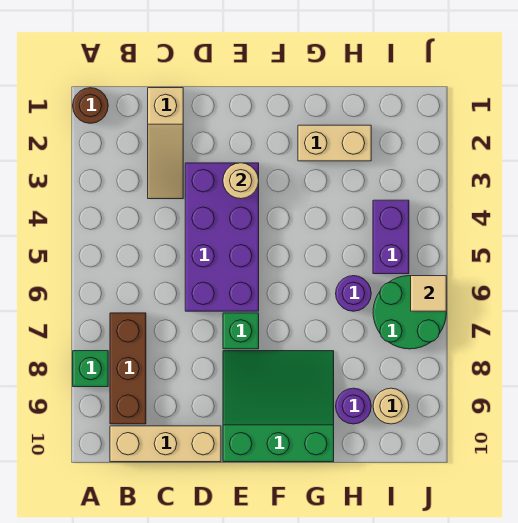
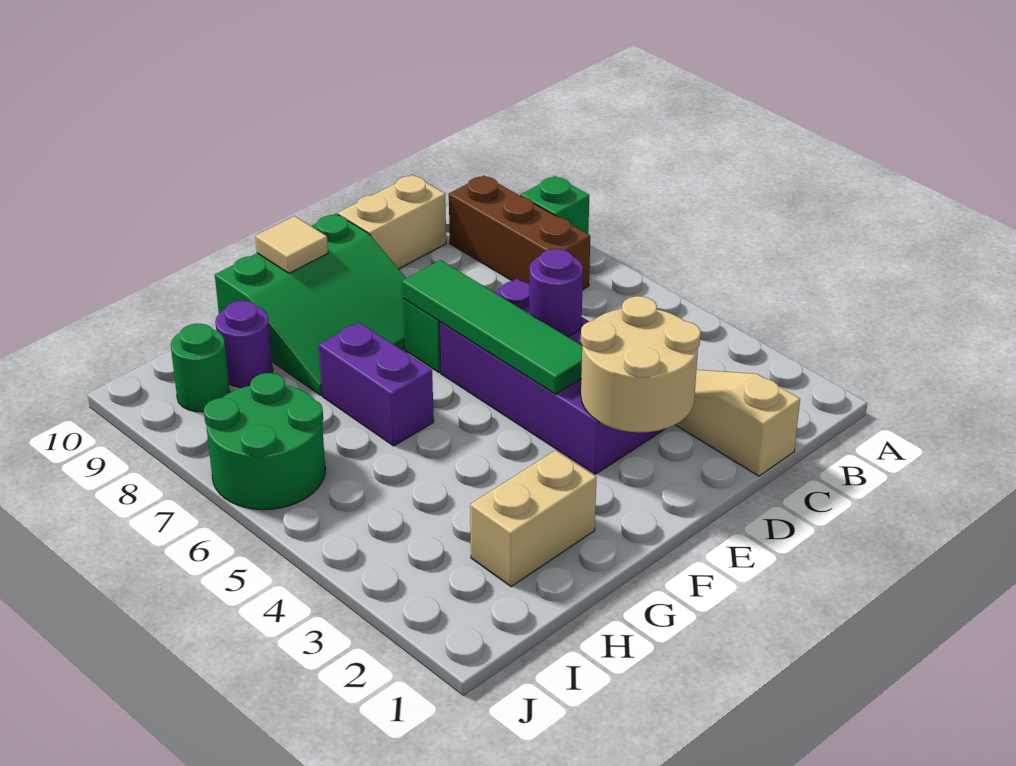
brown round brick A1 level 1 -> none
tan brick B10:D10 level 1 -> tan brick C10:D10 level 1
tan round brick E3 level 2 -> tan round brick D2:E3 level 2
none -> green tile E4:E7 level 2
purple round brick H6 level 1 -> purple round brick D5 level 2
purple brick I4:I5 level 1 -> purple brick G6:G7 level 1
tan round brick I9 level 1 -> green round brick I9 level 1
tan tile J6 level 2 -> tan tile F10 level 2

